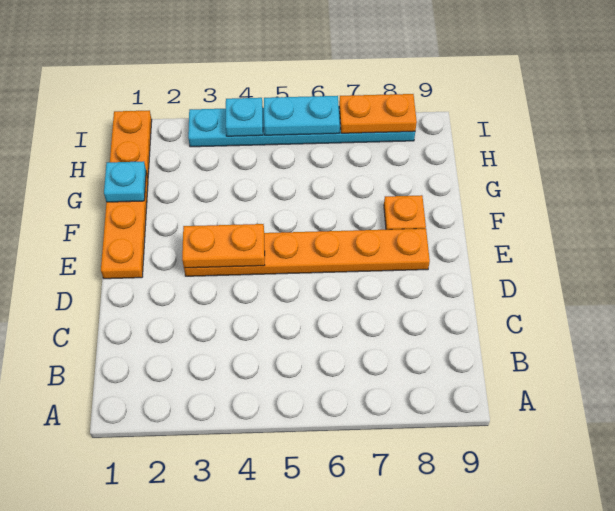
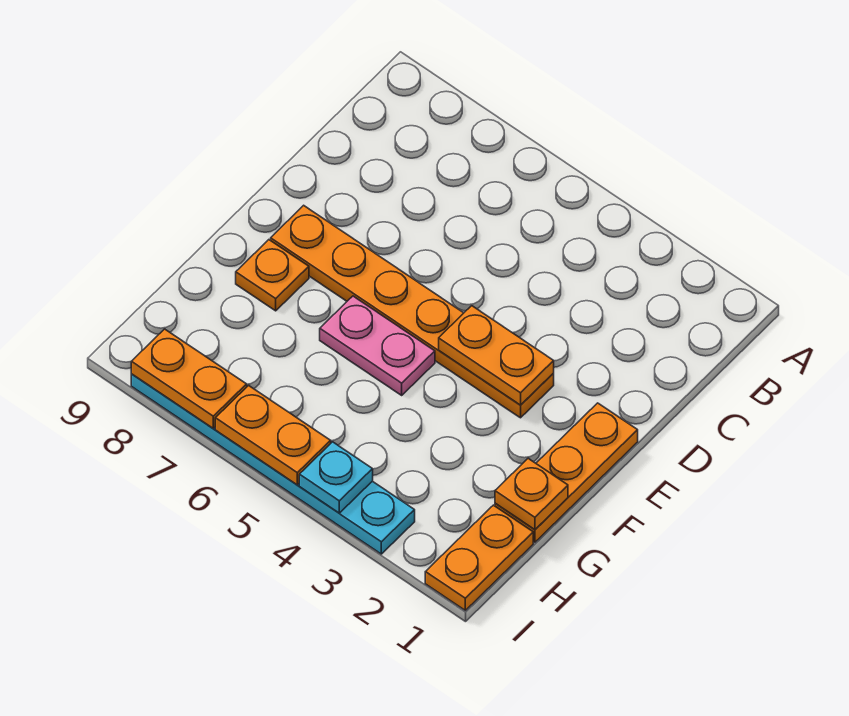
none -> pink plate F5:F6 level 1
cyan plate G1 level 2 -> orange plate G1 level 2
cyan plate I5:I6 level 2 -> orange plate I5:I6 level 2

